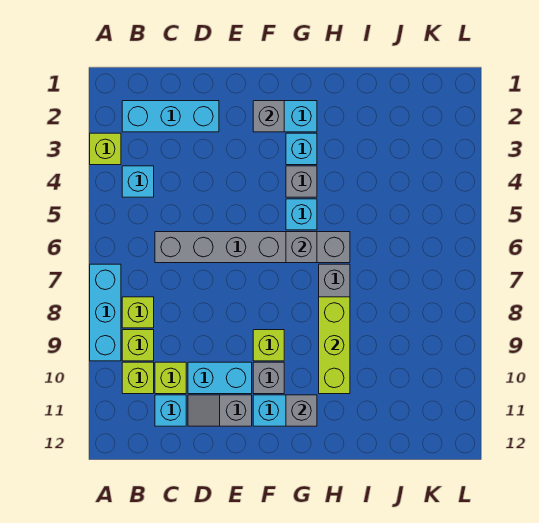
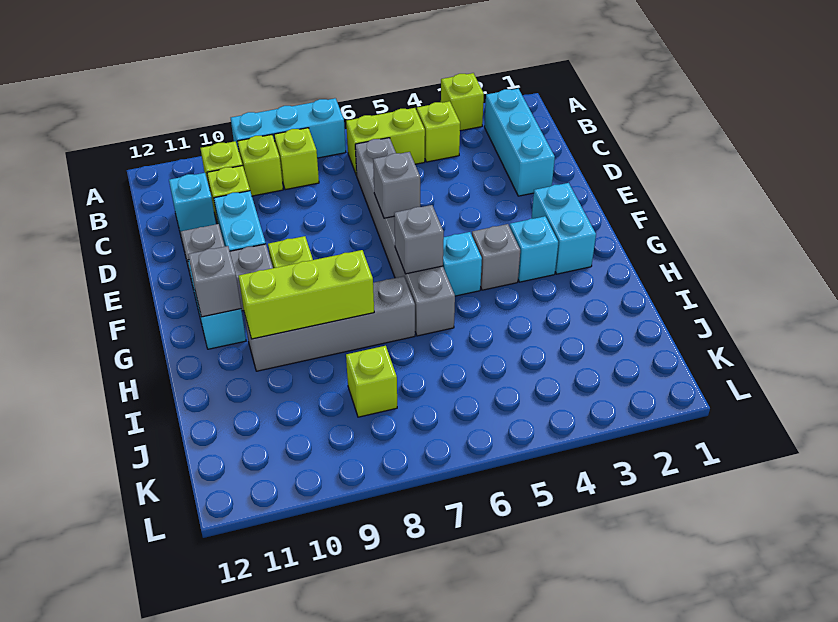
cyan brick B4 level 1 -> lime brick B4 level 1
none -> lime brick B5:B6 level 1
grey brick F2 level 2 -> grey brick E6 level 2
none -> lime brick J8 level 1

